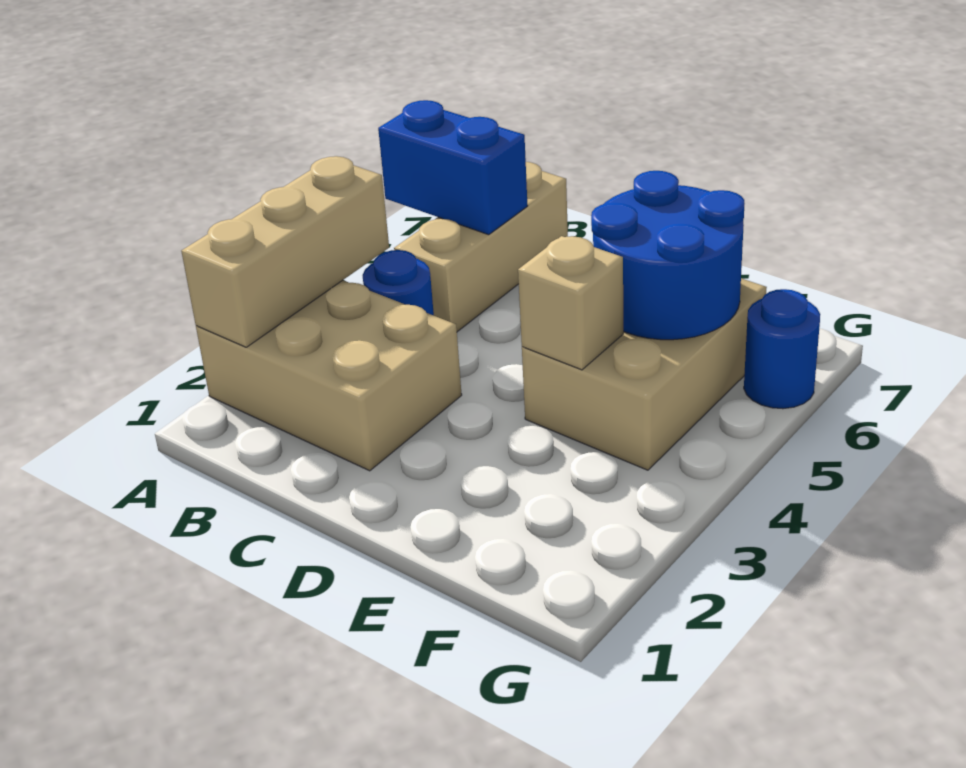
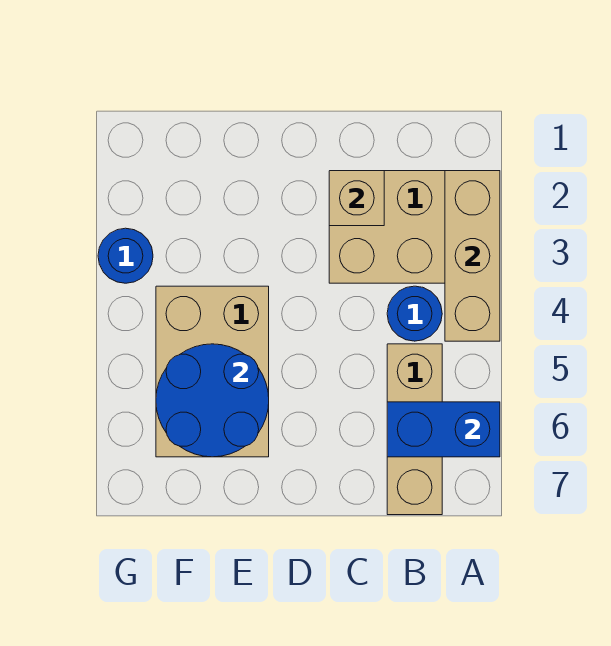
tan brick E4 level 2 -> tan brick C2 level 2
blue round brick G6 level 1 -> blue round brick G3 level 1

